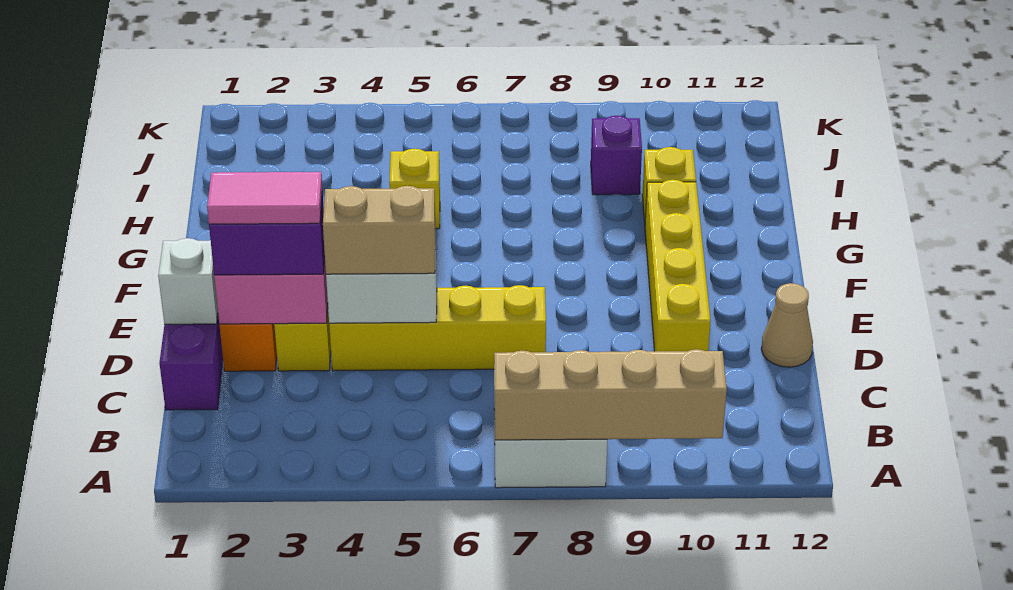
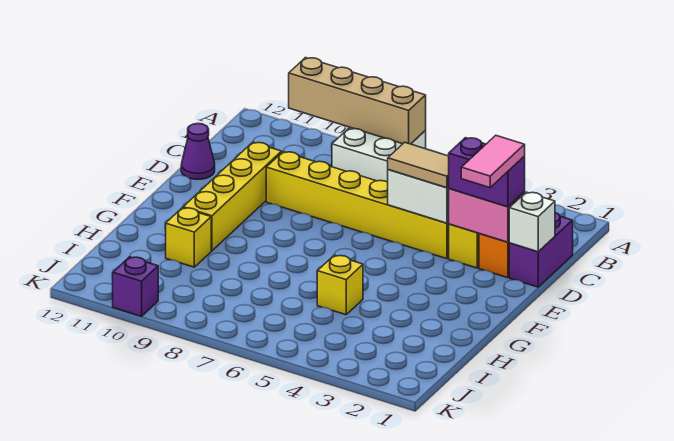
pink tile D2:D3 level 4 -> pink tile D2:E2 level 4
yellow brick D4:D7 level 1 -> yellow brick D4:D9 level 1
tan brick D4:D5 level 3 -> tan tile D4:D5 level 3
tan cone D12 level 1 -> purple cone D12 level 1
purple brick I9 level 1 -> purple brick K10 level 1

